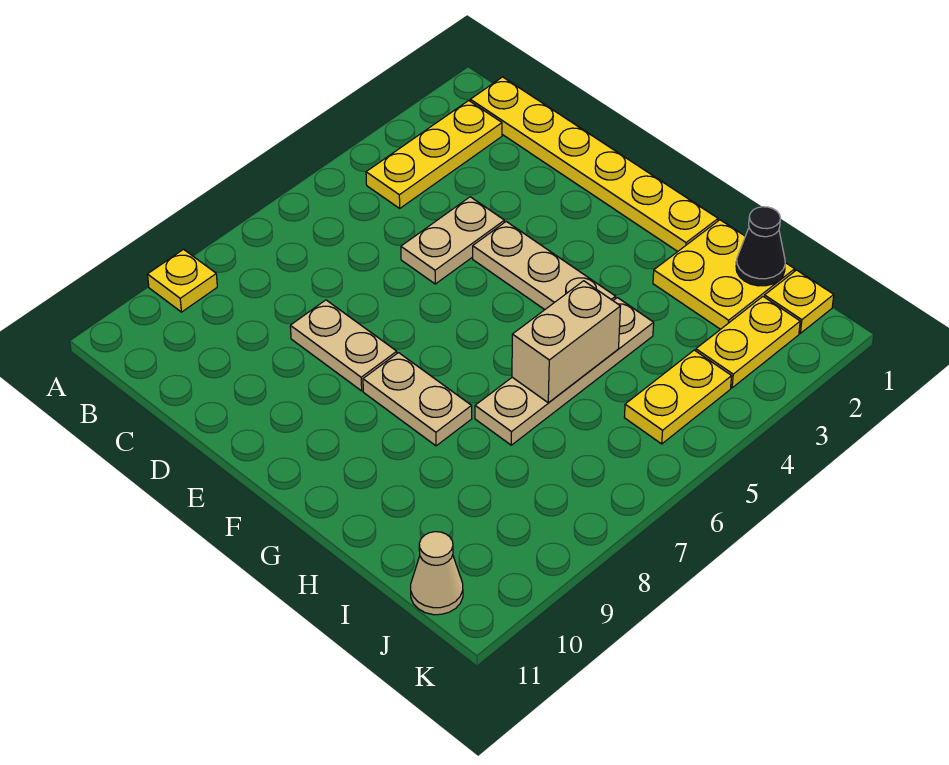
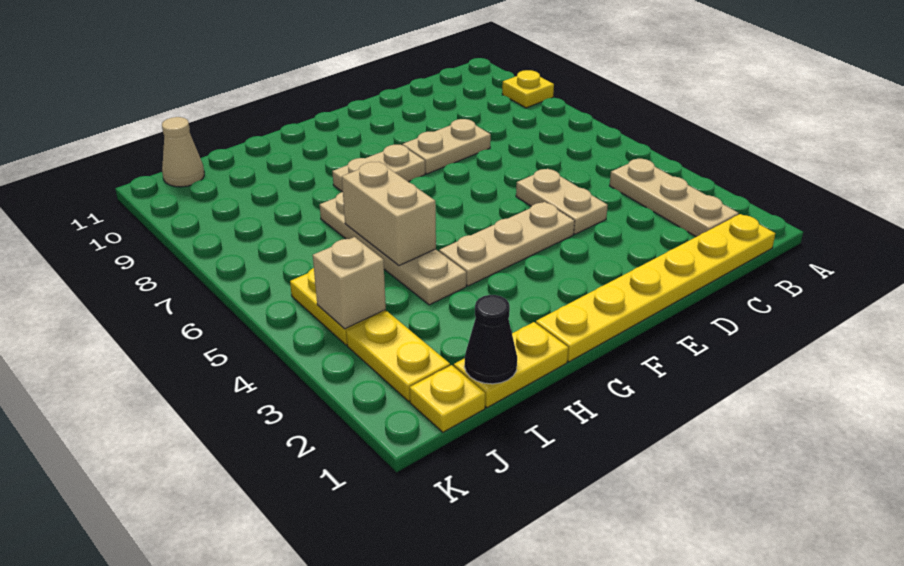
yellow plate B2:B4 level 1 -> tan plate B2:B4 level 1
yellow plate H1:I2 level 1 -> yellow plate H1:I1 level 1
none -> tan brick J4 level 2

